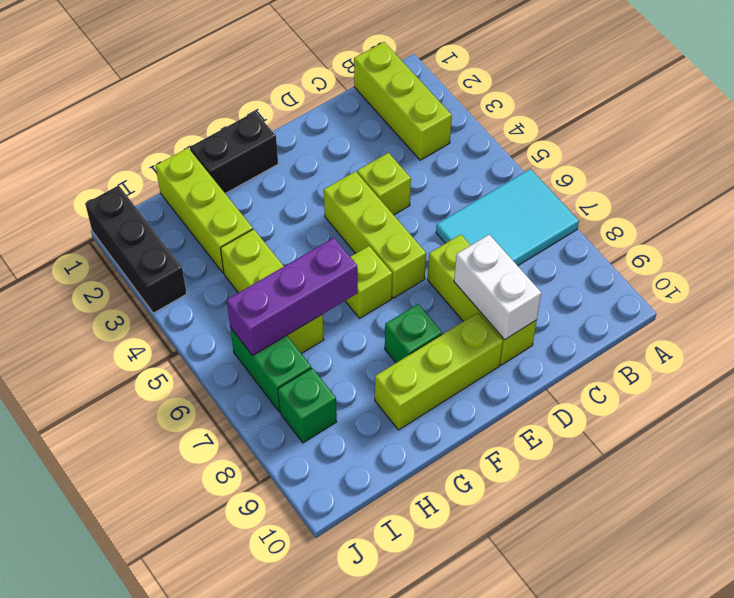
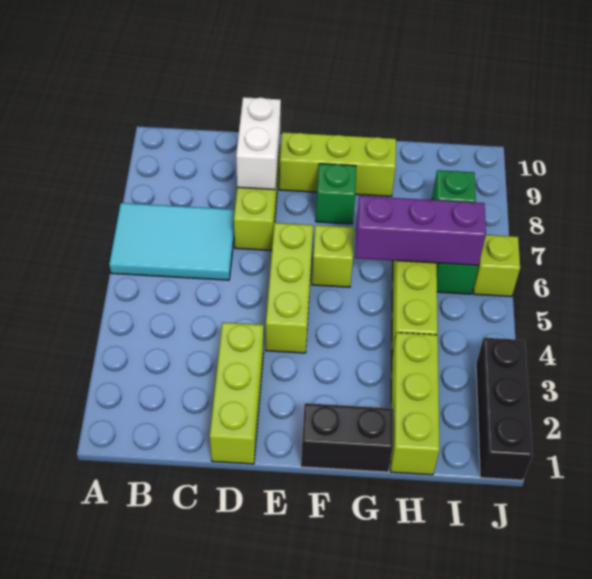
lime brick B1:B3 level 1 -> lime brick D1:D3 level 1
lime brick D4 level 1 -> lime brick J6 level 1

